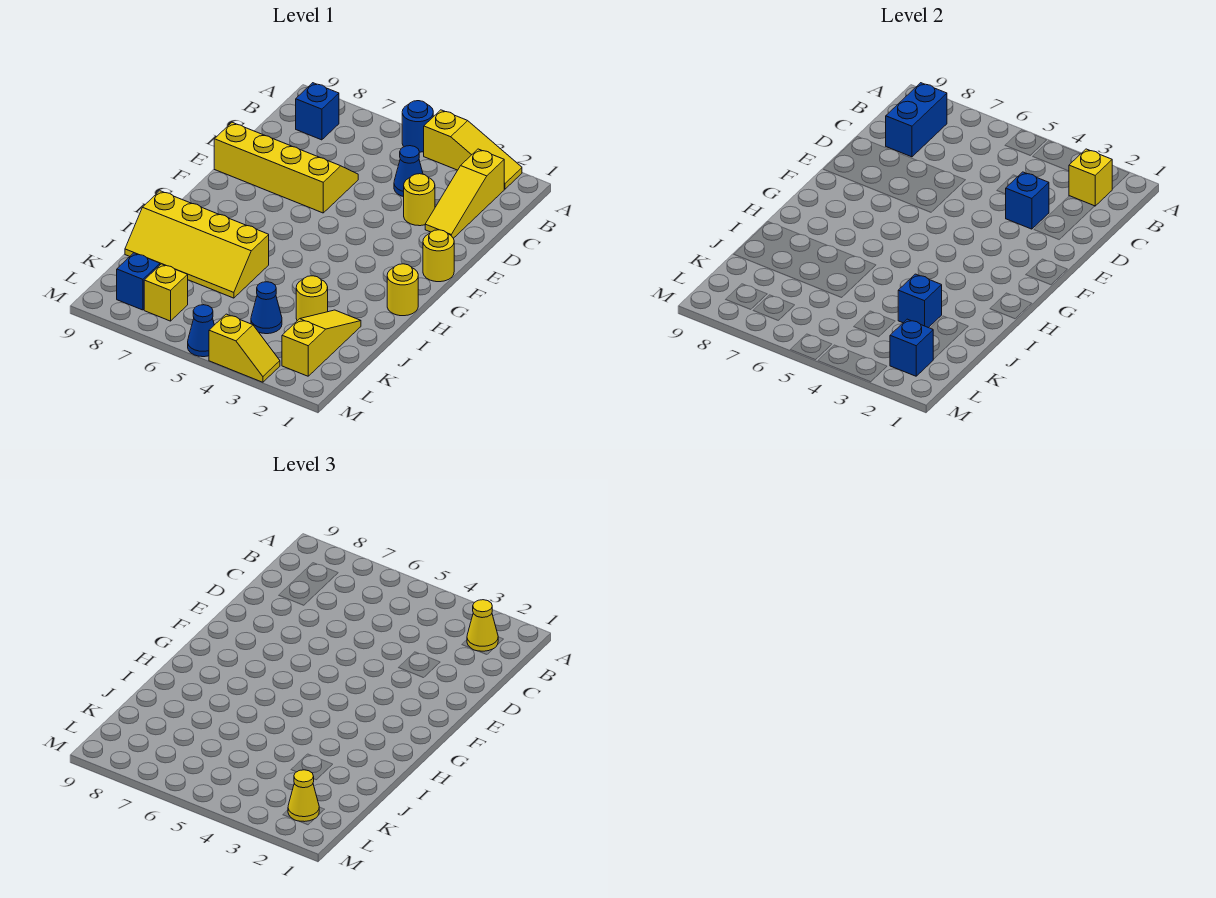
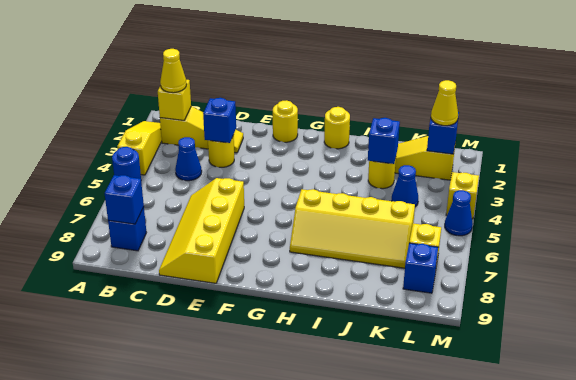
blue brick B8:C8 level 2 -> blue brick B8 level 2
yellow slope I6:J9 level 1 top I -> yellow slope H6:K7 level 1 top 6

